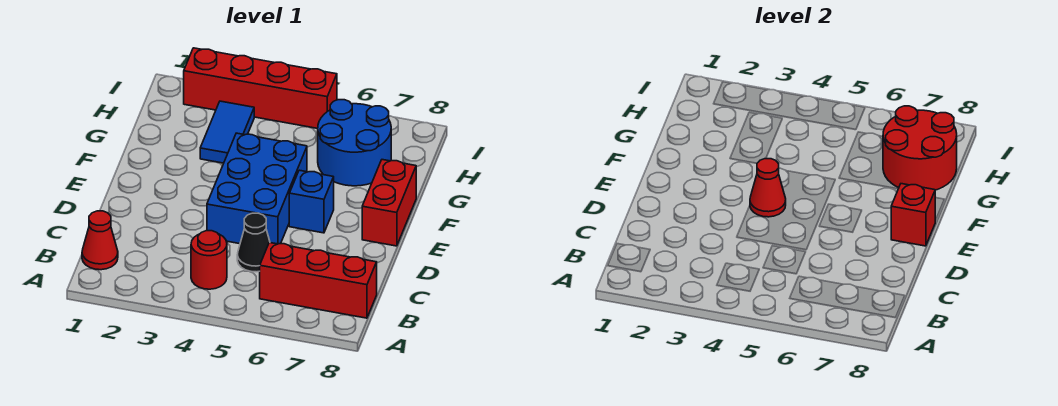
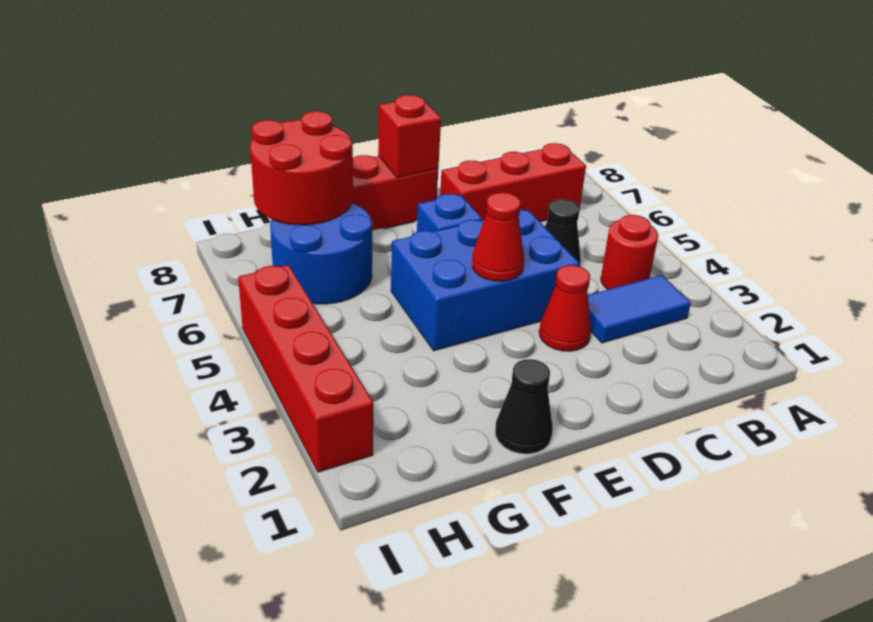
red cone B1 level 1 -> red cone D3 level 1
red brick B6:B8 level 1 -> red brick B7:D7 level 1
none -> black cone F1 level 1
blue tile G3:H3 level 1 -> blue tile B3:C3 level 1

